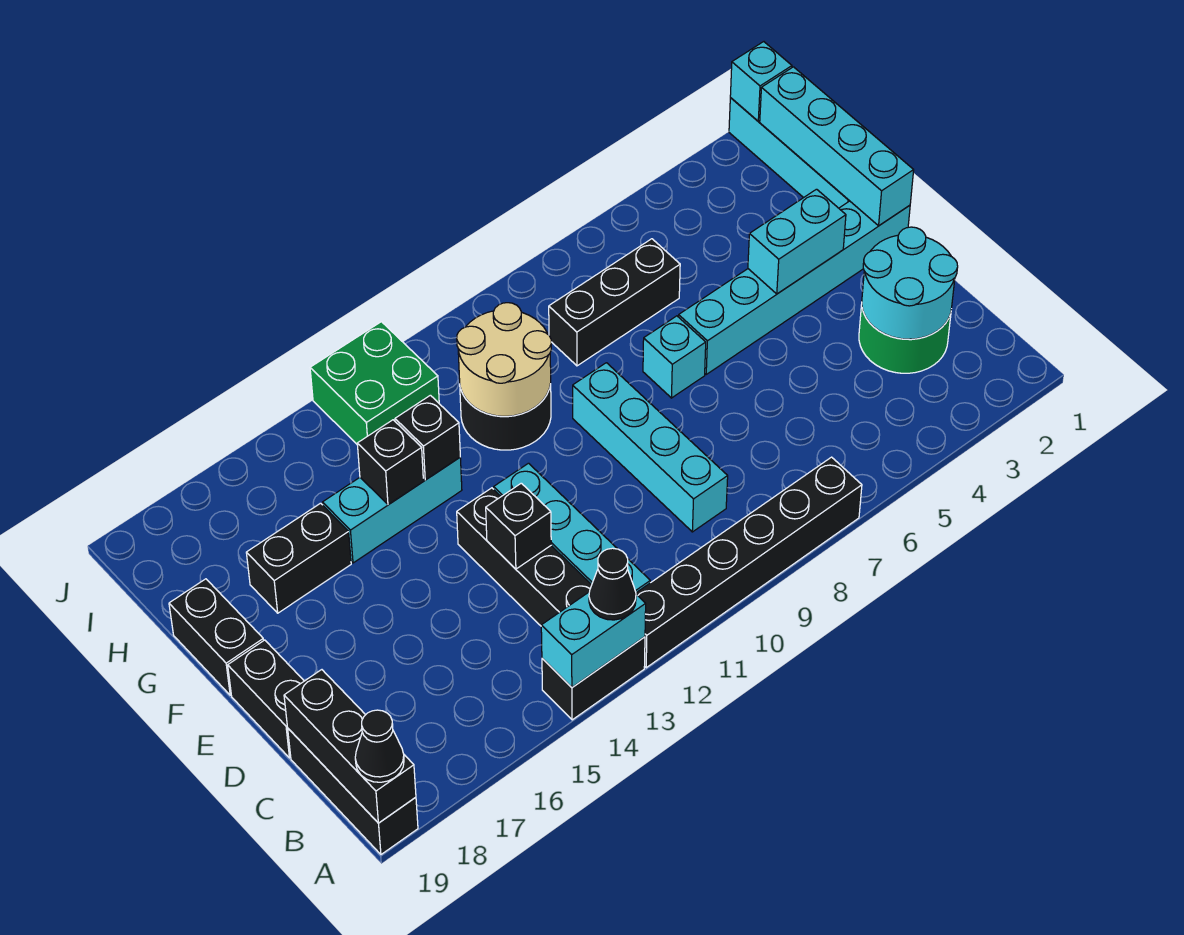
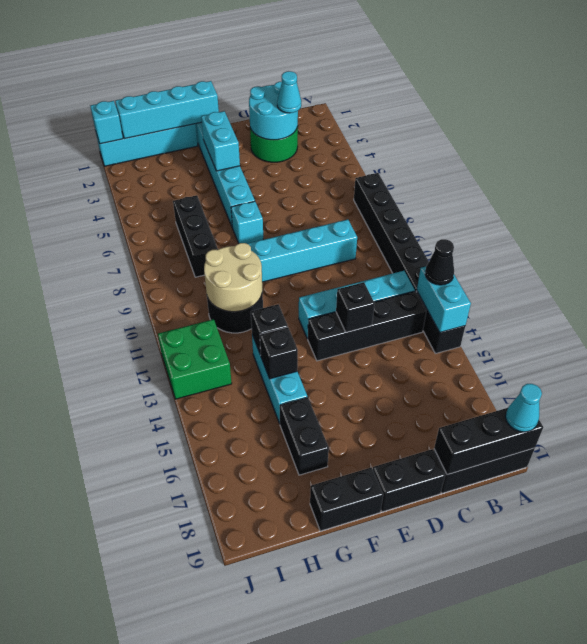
black cone A19 level 3 -> cyan cone A19 level 3
none -> cyan cone C3 level 3

